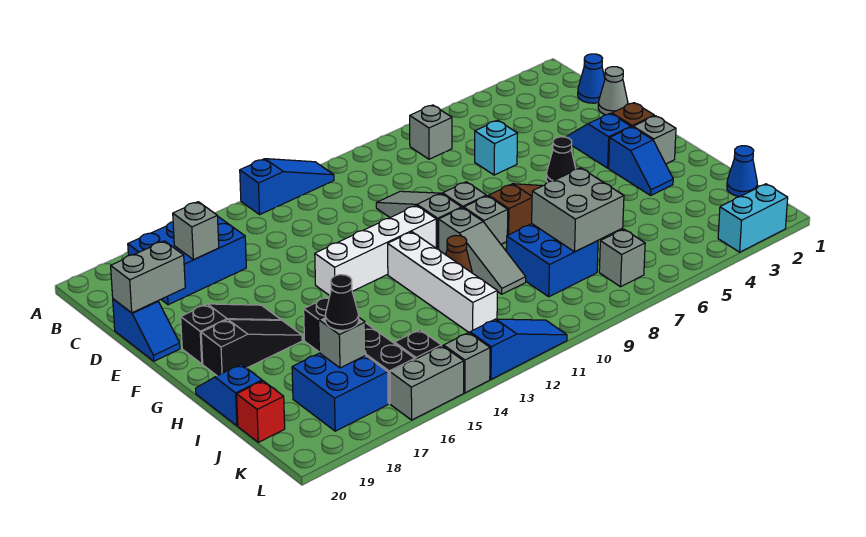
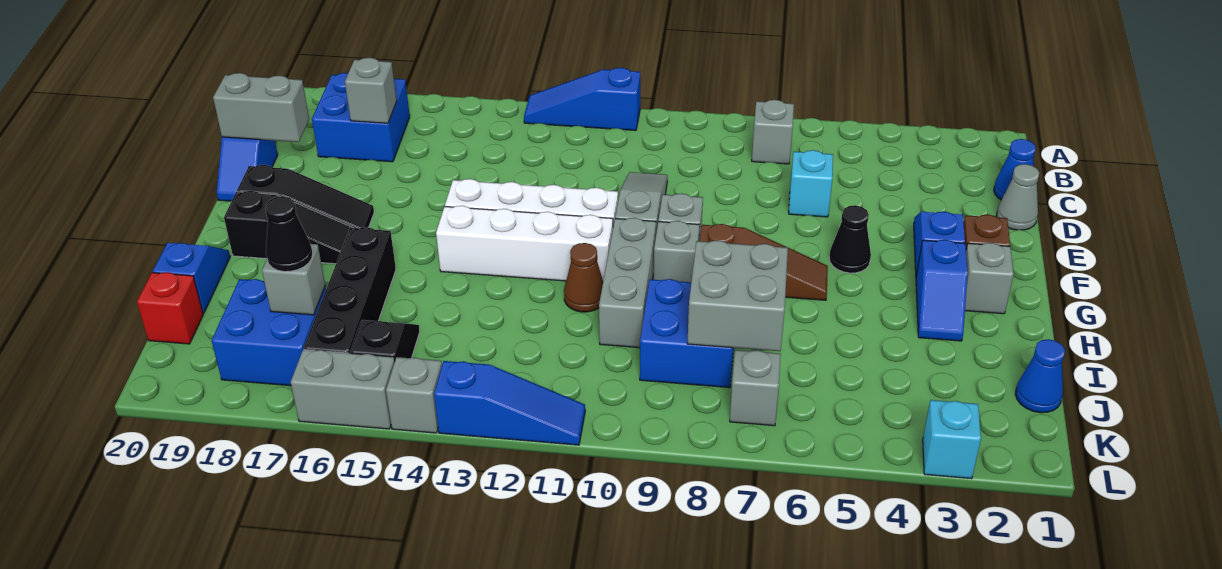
blue slope A11:A13 level 1 top 13 -> blue slope A11:A13 level 1 top 11
blue brick B16:C18 level 1 -> blue brick B17:C18 level 1
grey slope G10:I10 level 1 top G -> grey brick G10:I10 level 1
white brick G12:J12 level 1 -> white brick G11:G14 level 1
cyan brick L2:L3 level 1 -> cyan brick L3 level 1

